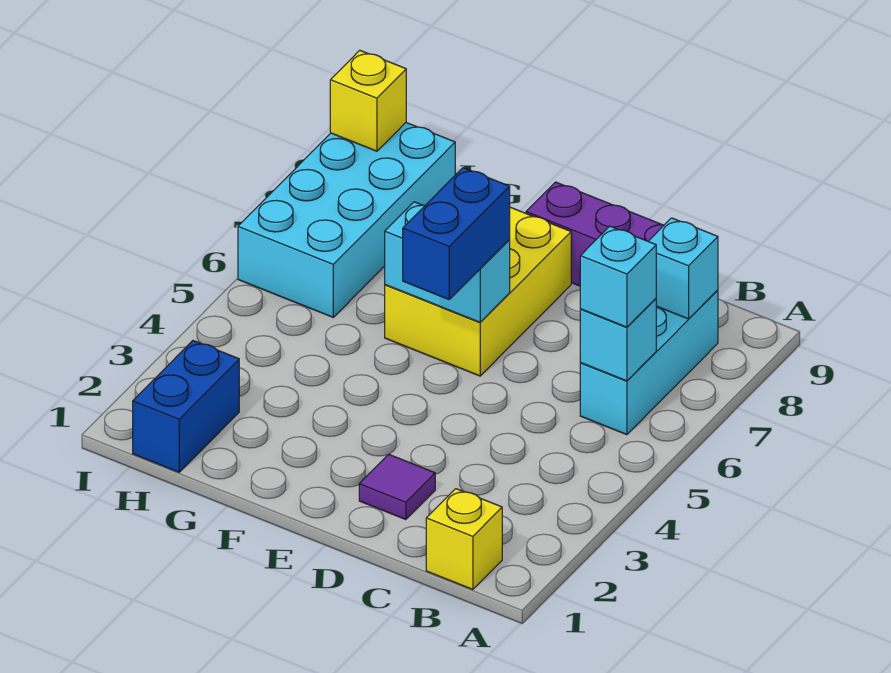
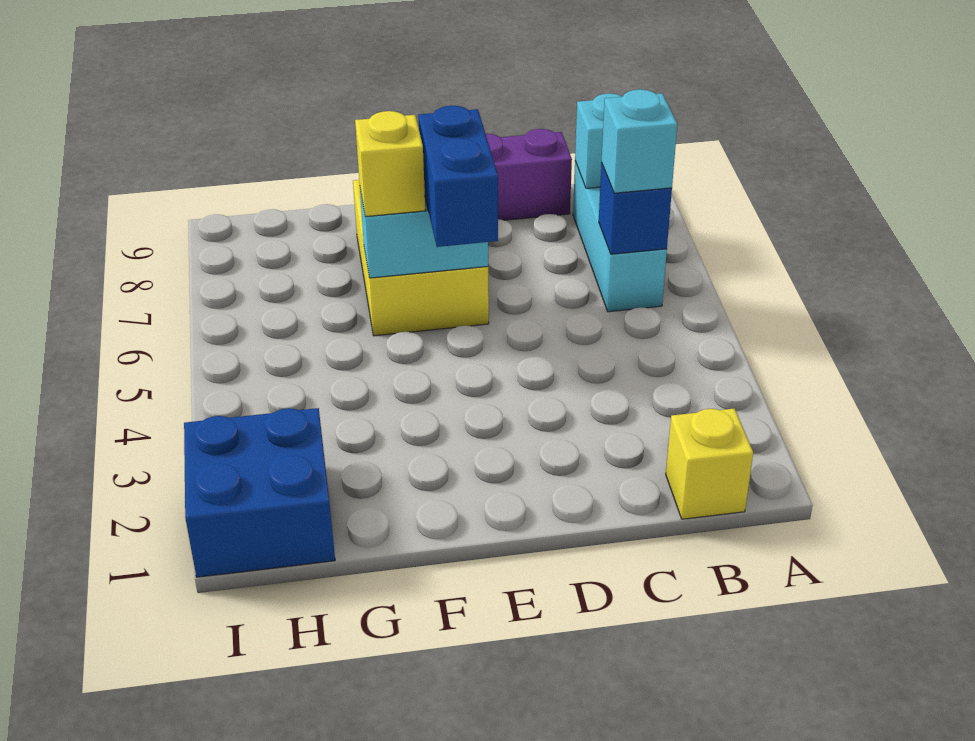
cyan brick B6 level 2 -> blue brick B6 level 2
purple tile D2 level 1 -> none
blue brick H1:H2 level 1 -> blue brick H1:I2 level 1
cyan brick H6:I9 level 1 -> none
yellow brick I9 level 2 -> yellow brick F6 level 3

